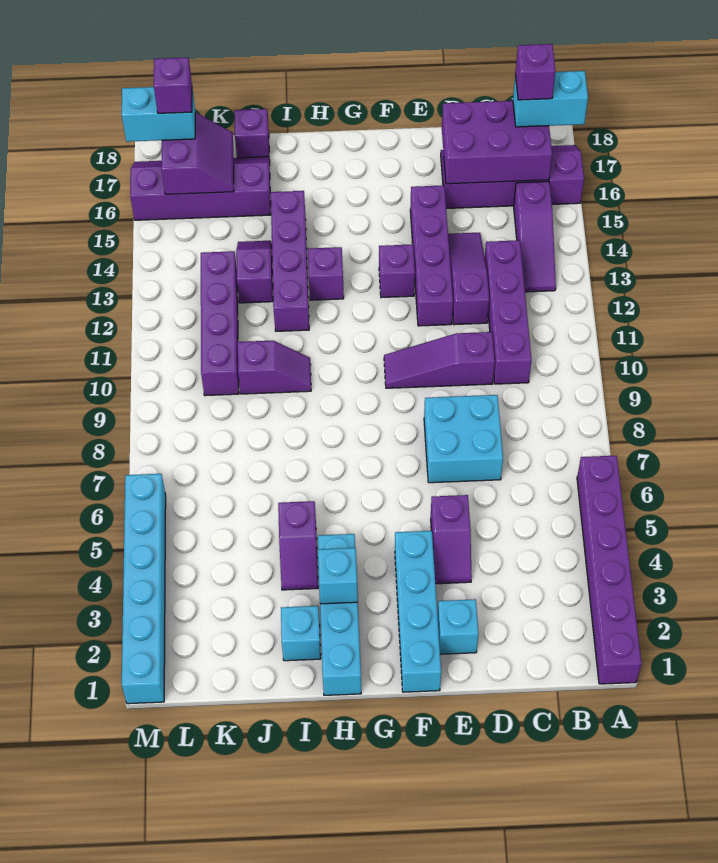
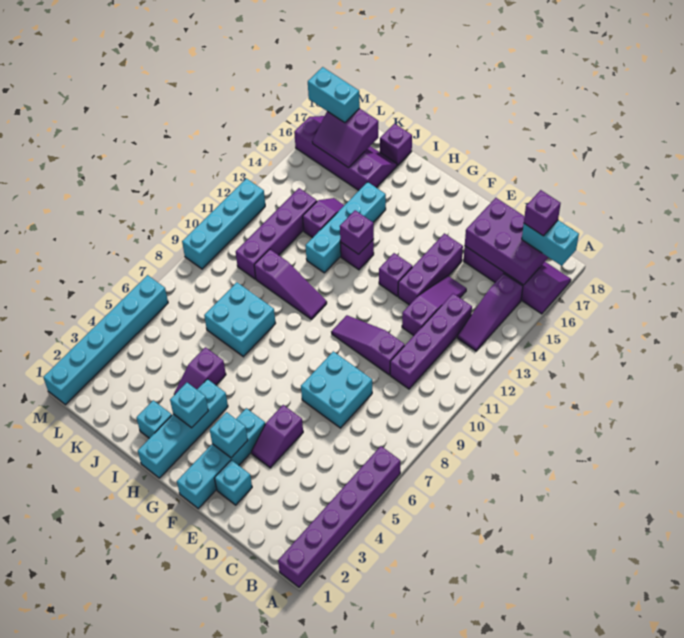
purple brick E12:E15 level 1 -> purple brick E13:E15 level 1
none -> cyan brick F3 level 2
none -> cyan brick I7:J8 level 1
purple slope I10:J10 level 1 top J -> purple slope H10:J10 level 1 top J
purple brick I12:I15 level 1 -> cyan brick I12:I15 level 1
purple slope K16:L17 level 2 top L -> purple slope K16:L17 level 2 top 17
purple brick L17 level 4 -> purple brick H13 level 2
none -> cyan brick M9:M12 level 1

